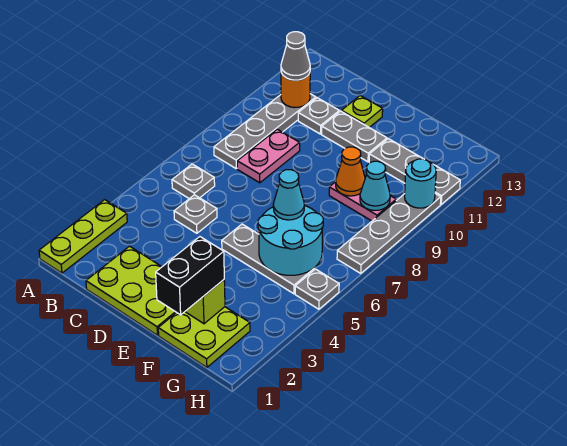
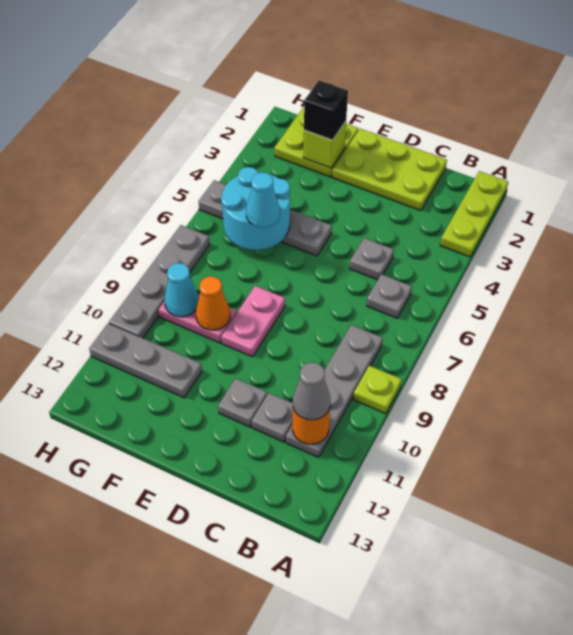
pink plate C8:C9 level 1 -> pink plate E8:E9 level 1
grey plate D11:E11 level 1 -> grey plate D11 level 1
lime plate D12 level 1 -> lime plate A9 level 1
black brick F1:F2 level 3 -> black brick F2 level 3
cyan round brick H10 level 2 -> none

